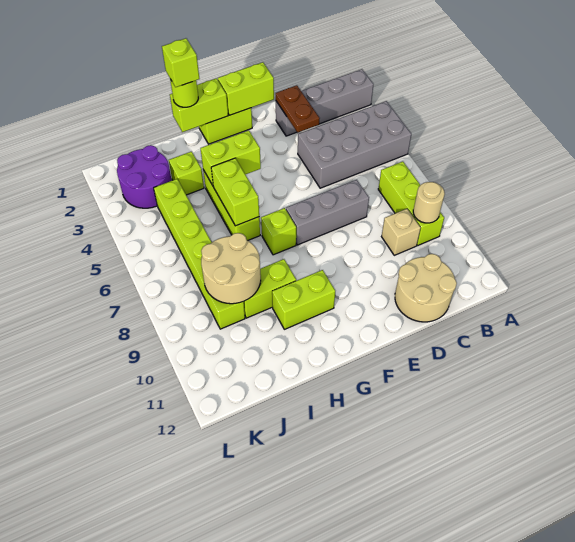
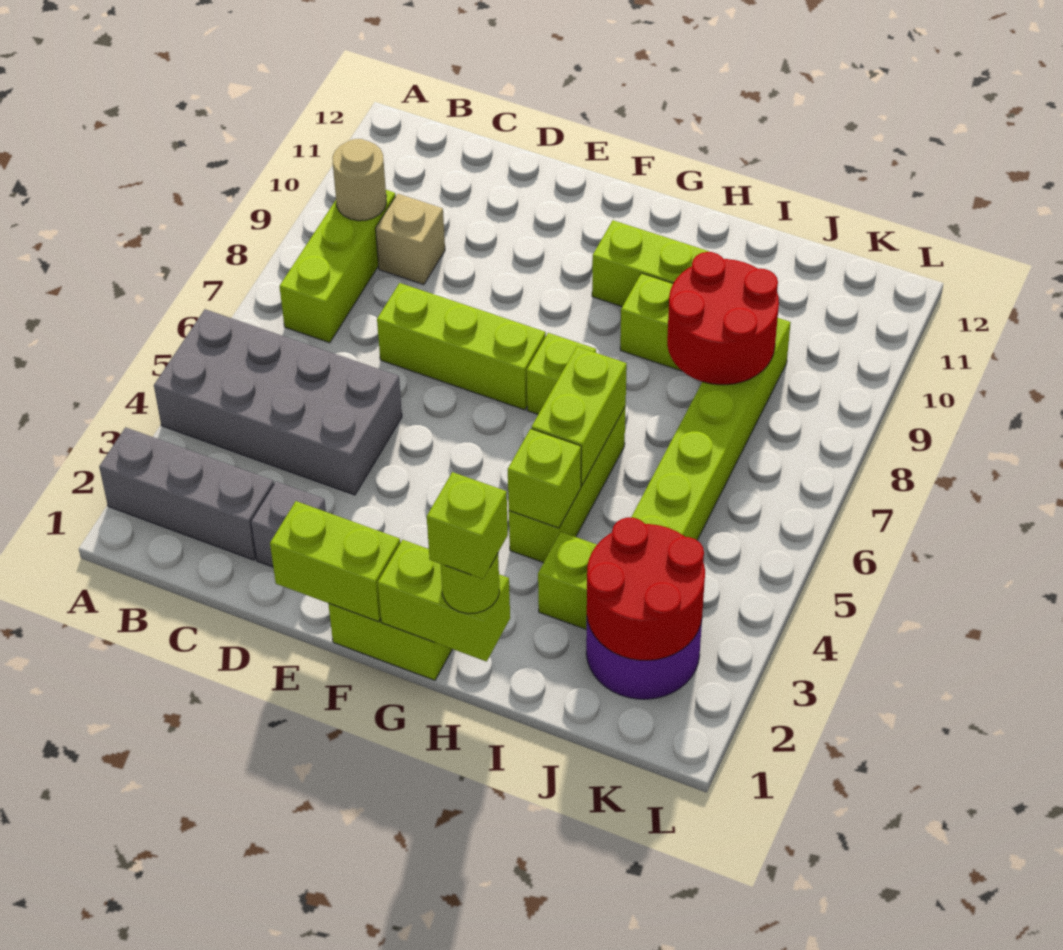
tan round brick C11:D12 level 1 -> none
brown plate D2:D3 level 2 -> none
grey brick D7:F7 level 1 -> lime brick D7:F7 level 1
lime brick G4:H4 level 2 -> lime brick H4 level 2
tan round brick I8:J9 level 2 -> red round brick I8:J9 level 2
none -> red round brick J2:K3 level 2

